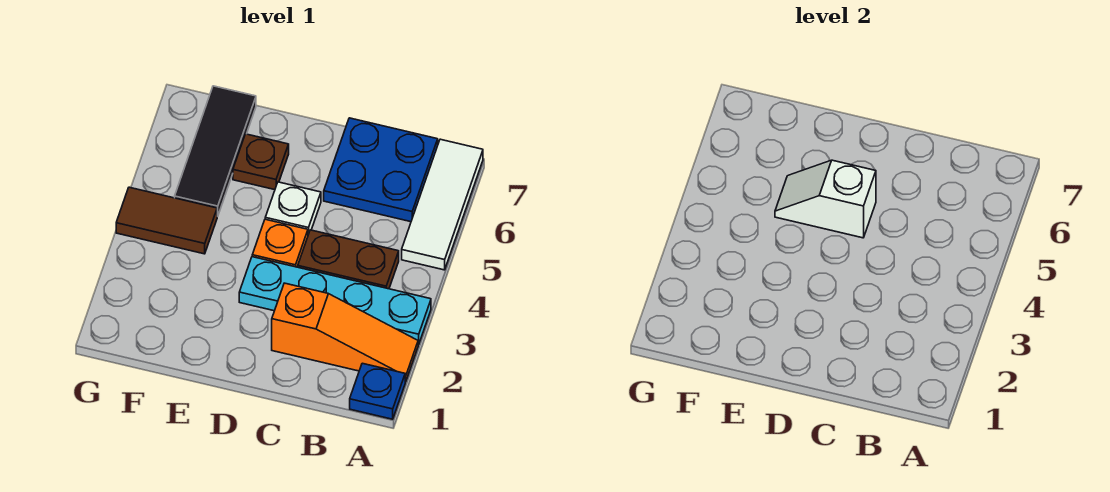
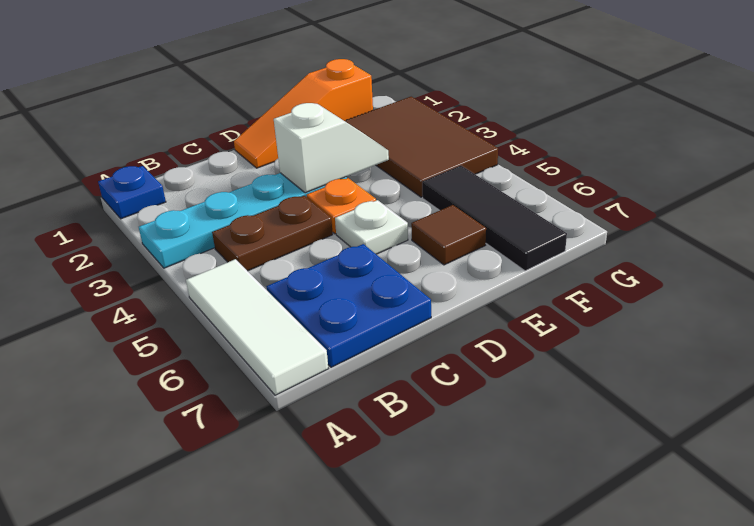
orange slope A2:C2 level 1 top C -> orange slope D1:F1 level 1 top F
white slope D5:E5 level 2 top D -> white slope D3:E3 level 2 top D
brown plate E6 level 1 -> brown tile E6 level 1
brown tile F4:G4 level 1 -> brown tile F2:G4 level 1

